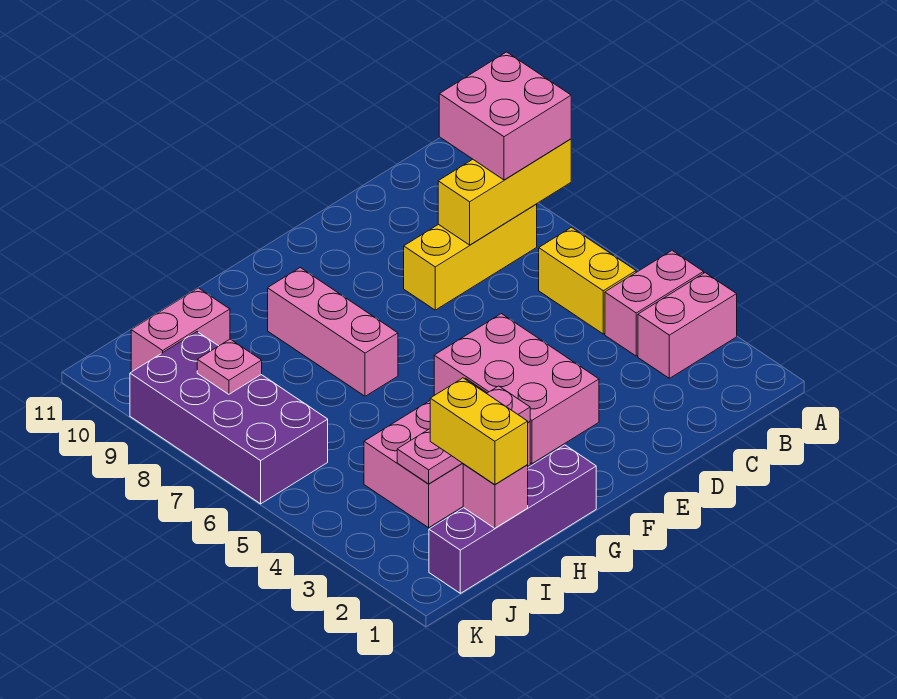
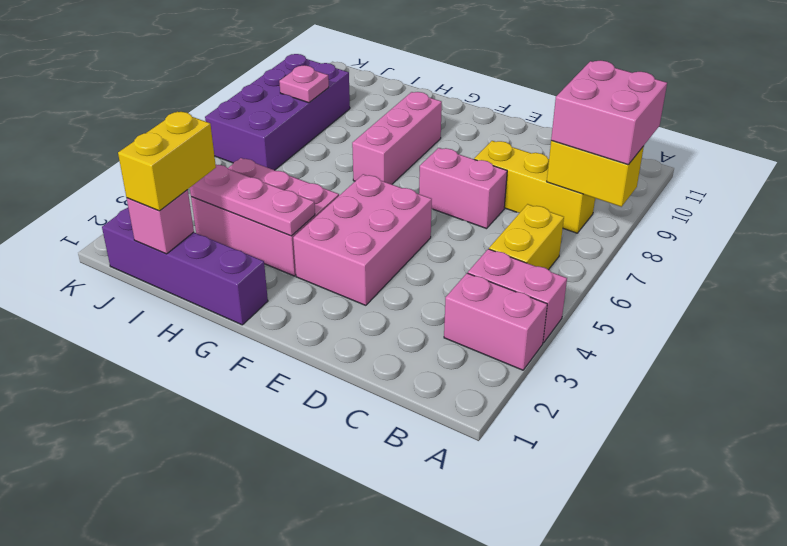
yellow brick A8:C8 level 2 -> yellow brick A8:B8 level 2
pink brick I10:J10 level 1 -> pink brick D7:E7 level 1

